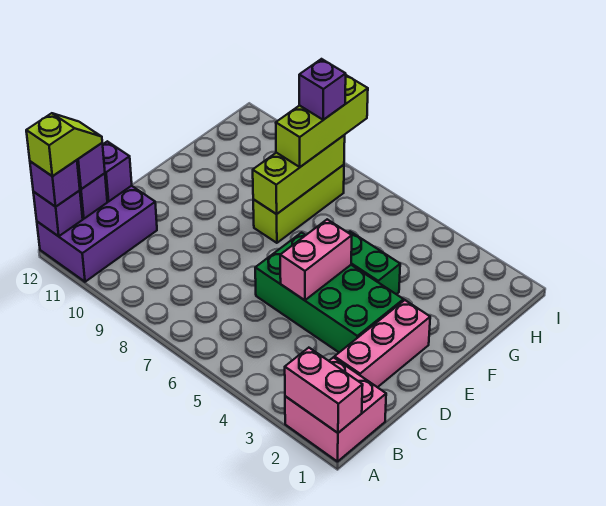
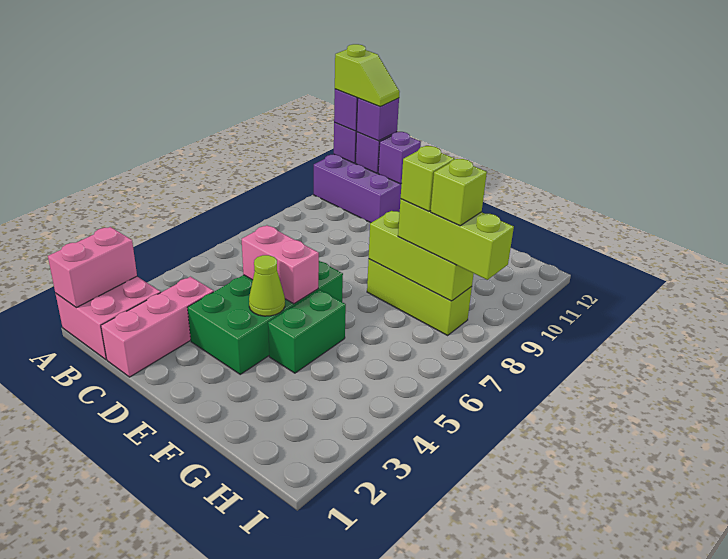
pink brick C2:E2 level 1 -> pink brick C1:C3 level 1
none -> lime cone E4 level 2
none -> lime brick G8 level 4
purple brick H8 level 4 -> lime brick H8 level 4

